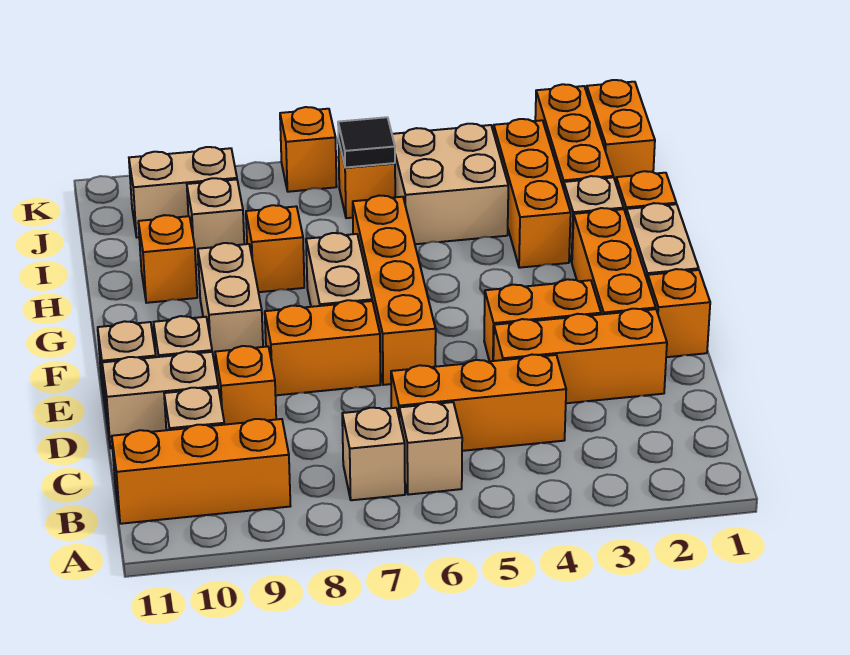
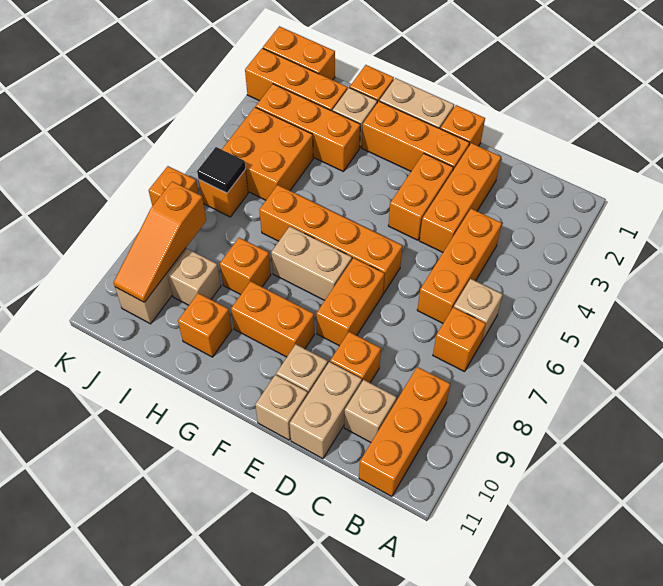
tan brick B7 level 1 -> orange brick B7 level 1
tan brick F9:G9 level 1 -> orange brick F9:G9 level 1
tan brick I4:J5 level 1 -> orange brick I4:J5 level 1
none -> orange slope J8:J10 level 2 top 8

